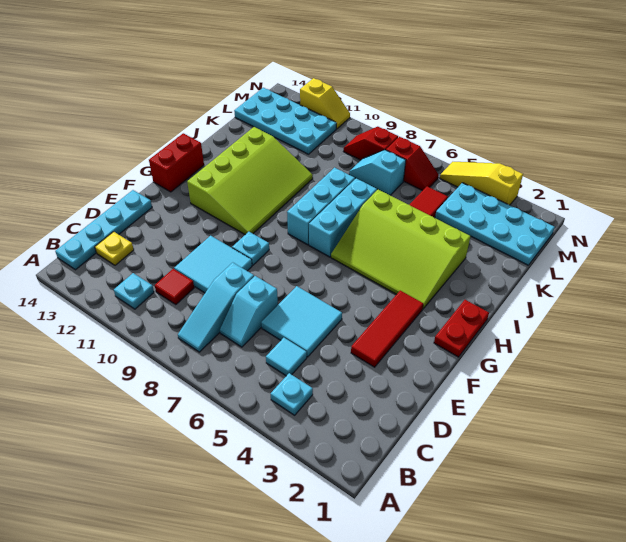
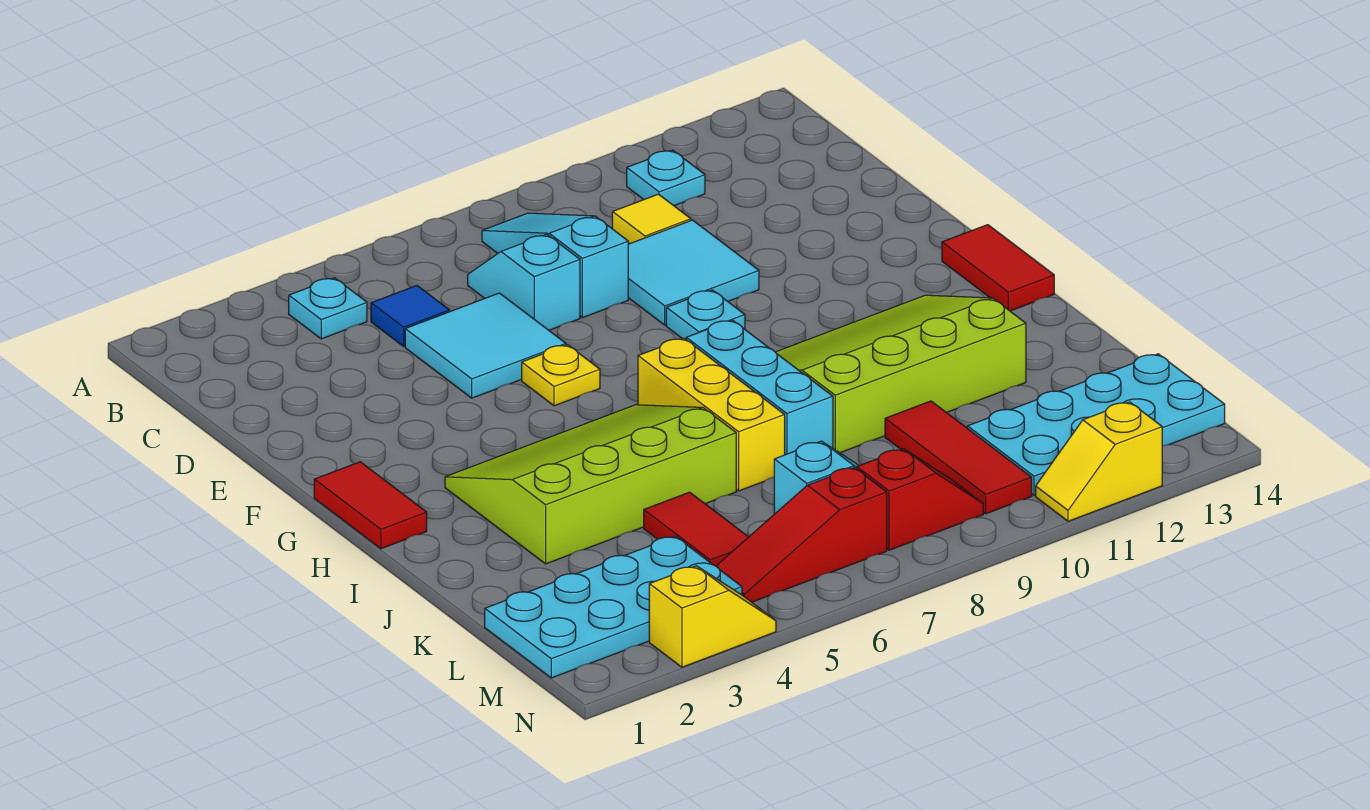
cyan plate B14:E14 level 1 -> none
cyan tile C5 level 1 -> blue tile C5 level 1
red tile C10 level 1 -> yellow tile C10 level 1
yellow plate C13 level 1 -> yellow plate F6 level 1
red tile E3:G3 level 1 -> red tile K10:M10 level 1
red plate G1:H1 level 1 -> red tile G1:H1 level 1
lime slope G10:J12 level 1 top 12 -> lime slope H9:J12 level 1 top J
red brick G14:H14 level 1 -> red tile G14:H14 level 1
cyan brick H7:J7 level 1 -> yellow brick H7:J7 level 1
red slope M6:M7 level 1 top 7 -> red slope M5:M7 level 1 top 7
yellow slope N3:N5 level 1 top 3 -> yellow slope N3:N4 level 1 top 3

